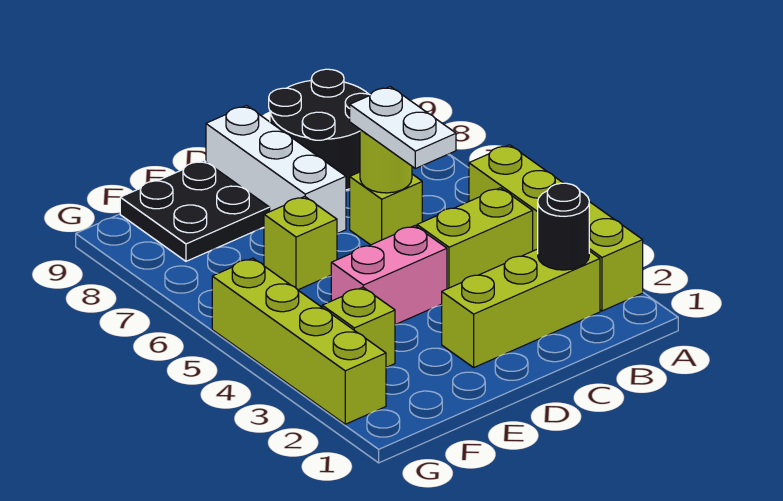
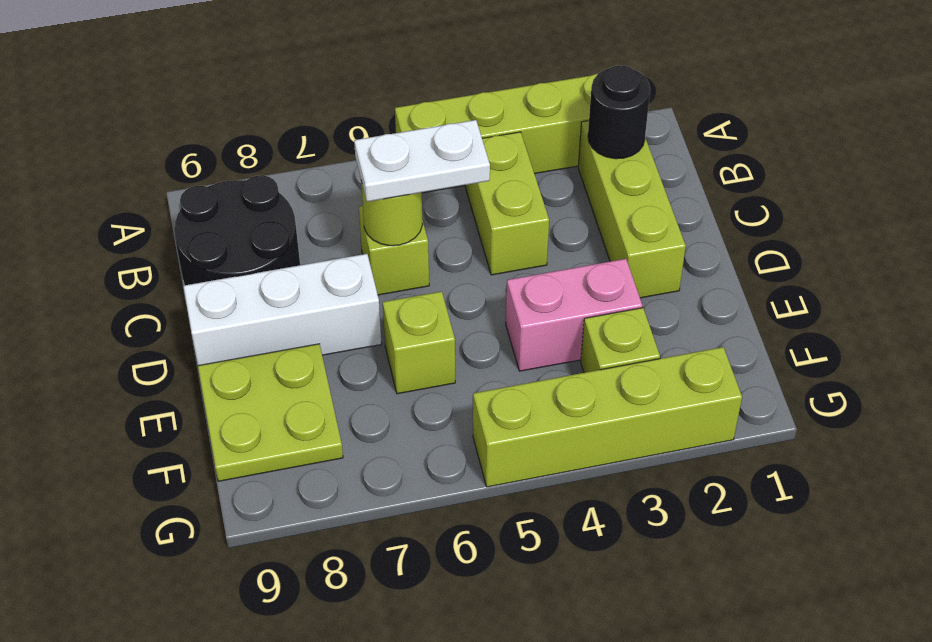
pink brick D4:E4 level 1 -> pink brick E3:E4 level 1
black plate E8:F9 level 1 -> lime plate E8:F9 level 1

